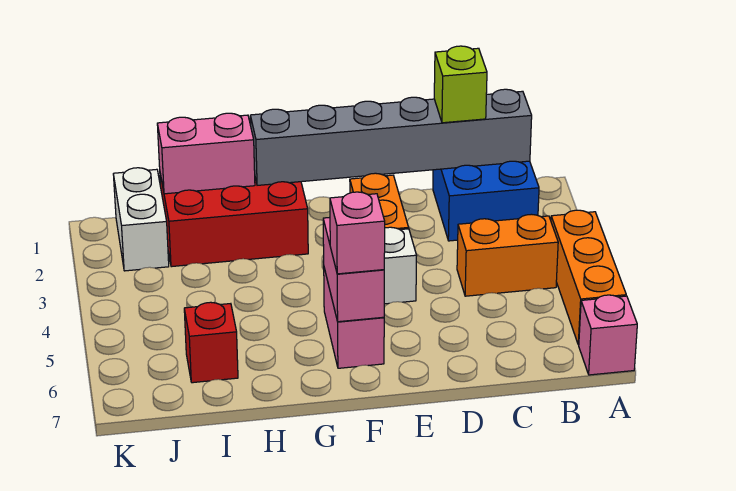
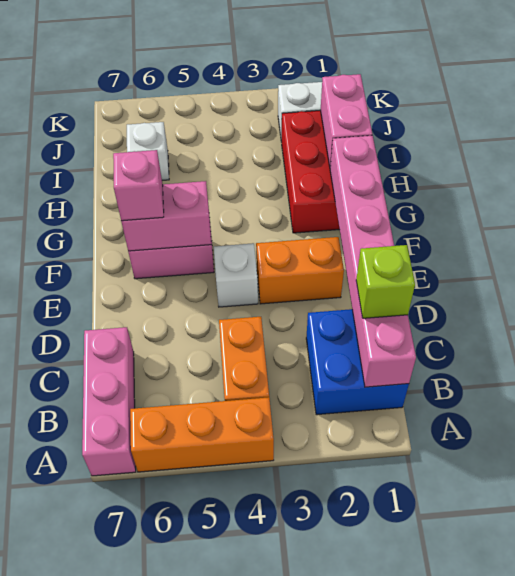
pink brick A7 level 1 -> pink brick A7:C7 level 1
grey brick B1:G1 level 2 -> pink brick B1:G1 level 2
red brick I6 level 1 -> white brick I6 level 1

